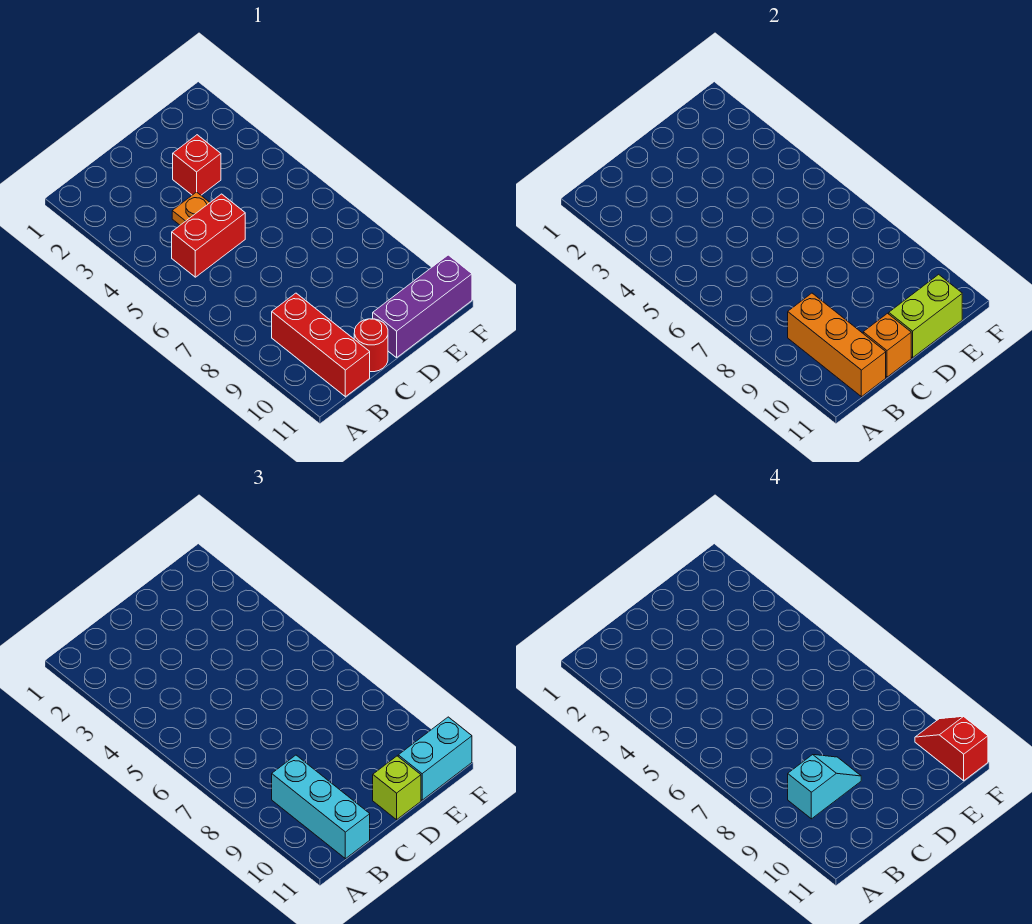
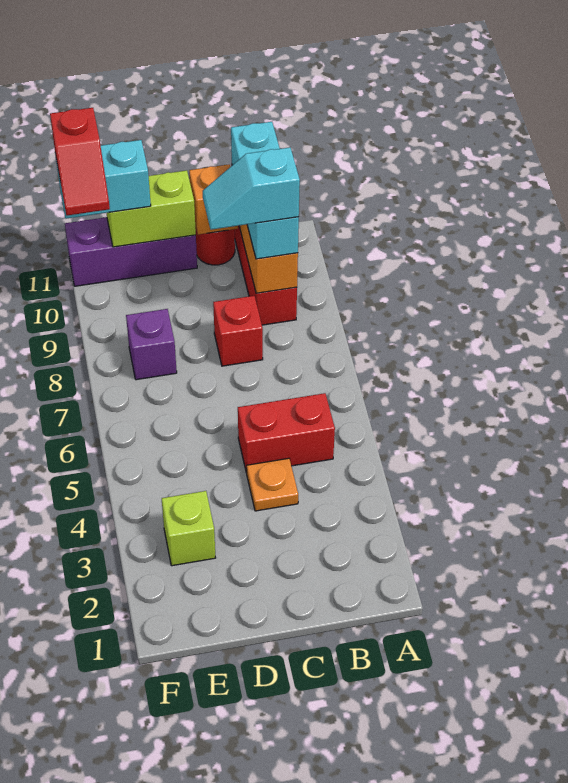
red brick D3 level 1 -> red brick C8 level 1
lime brick D11 level 3 -> lime brick E3 level 1
none -> purple brick E8 level 1

